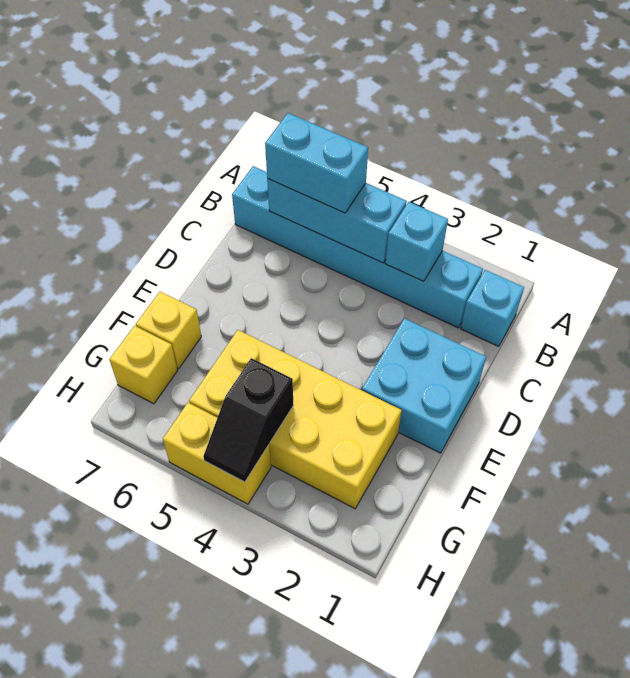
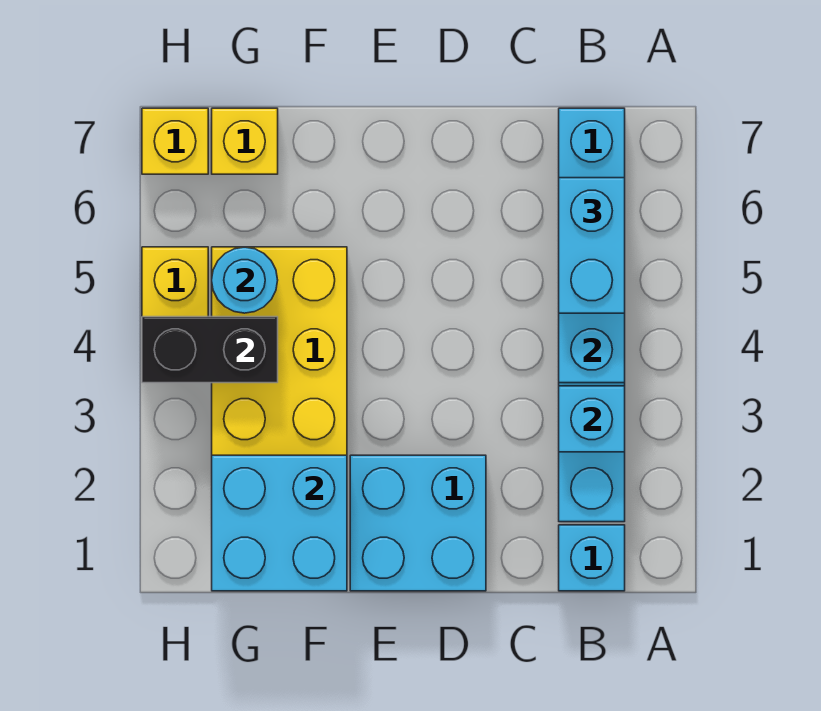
none -> cyan brick F1:G2 level 2
yellow brick F7 level 1 -> yellow brick H7 level 1
black slope G4:H4 level 2 top G -> black brick G4:H4 level 2
none -> cyan round brick G5 level 2

